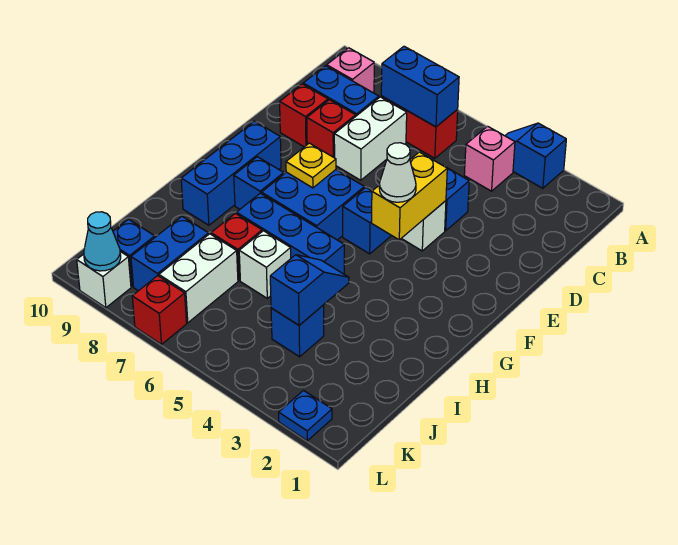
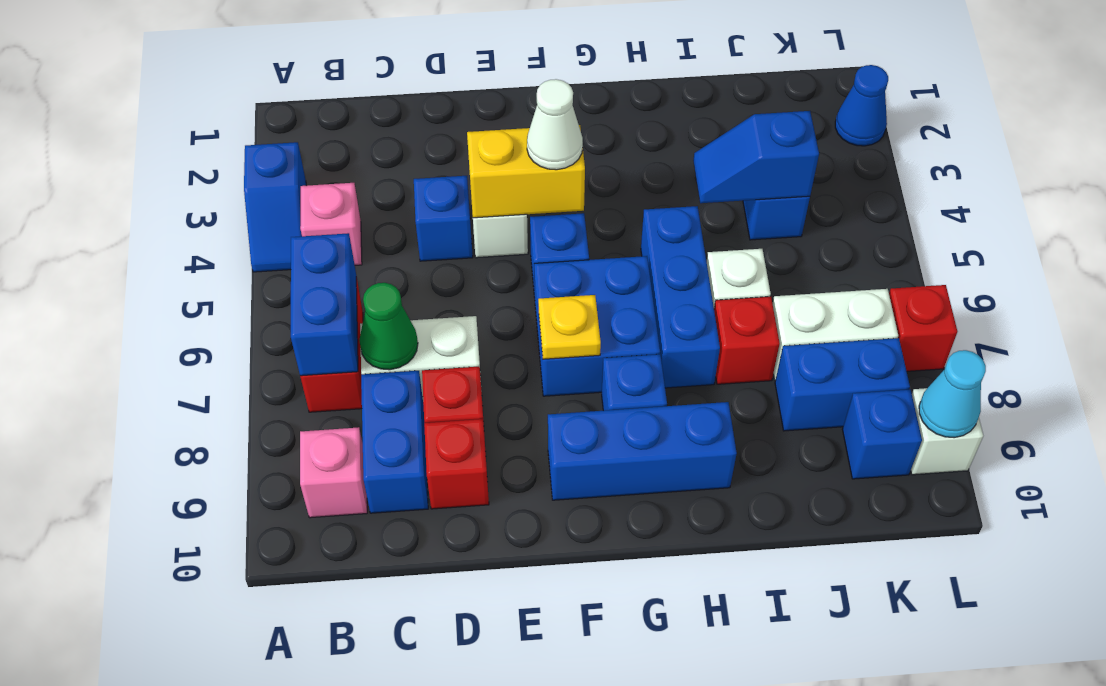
none -> green cone C7 level 2
blue plate L2 level 1 -> blue cone L2 level 1

